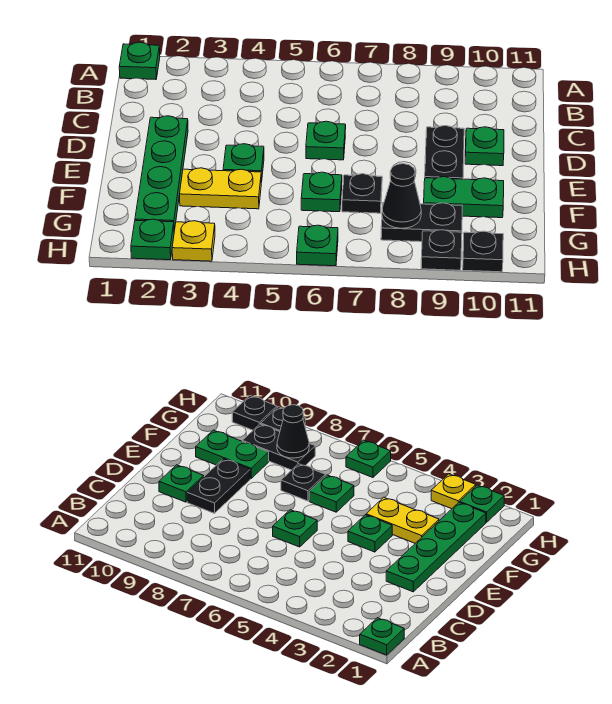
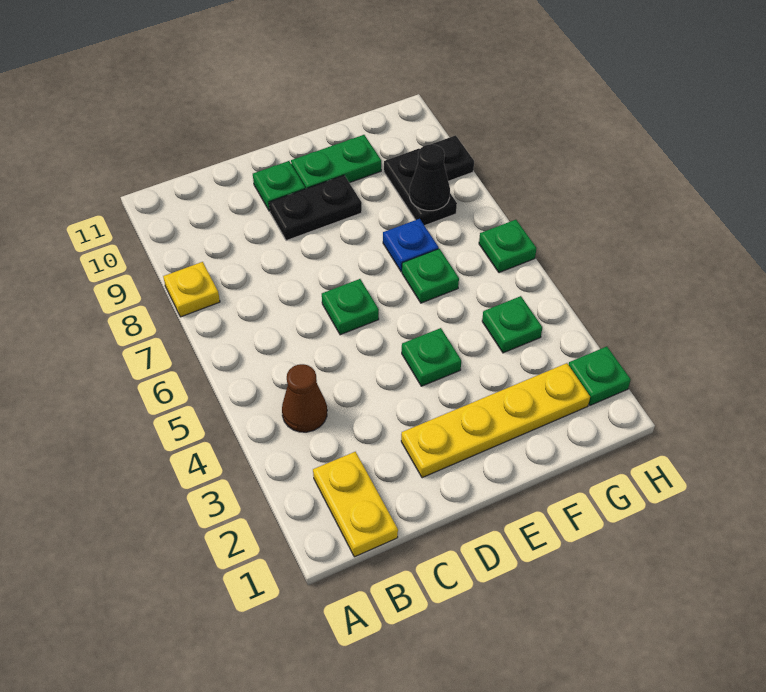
green plate A1 level 1 -> green plate G4 level 1
none -> brown cone B4 level 1
green plate D2:G2 level 1 -> yellow plate D2:G2 level 1
yellow plate F3:F4 level 1 -> yellow plate B1:B2 level 1
black plate F7 level 1 -> blue plate F7 level 1
green plate F9:F10 level 1 -> green plate E10:F10 level 1
yellow plate H3 level 1 -> yellow plate A8 level 1
black plate H10 level 1 -> none

